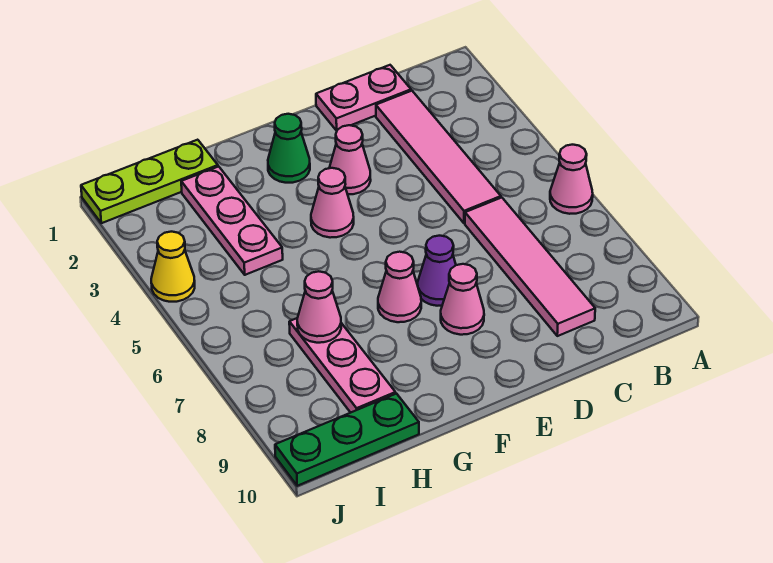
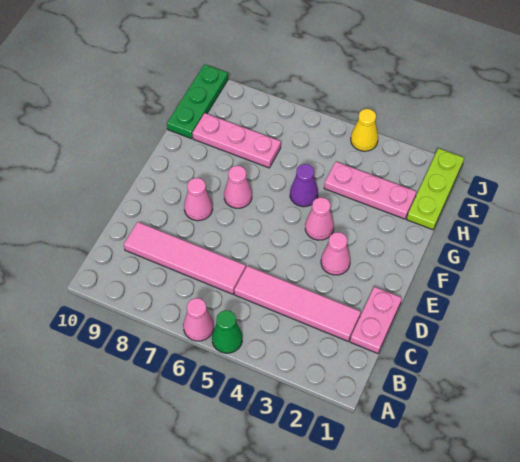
purple cone E7 level 1 -> purple cone G5 level 1
green cone F2 level 1 -> green cone A5 level 1
pink cone H7 level 2 -> none

